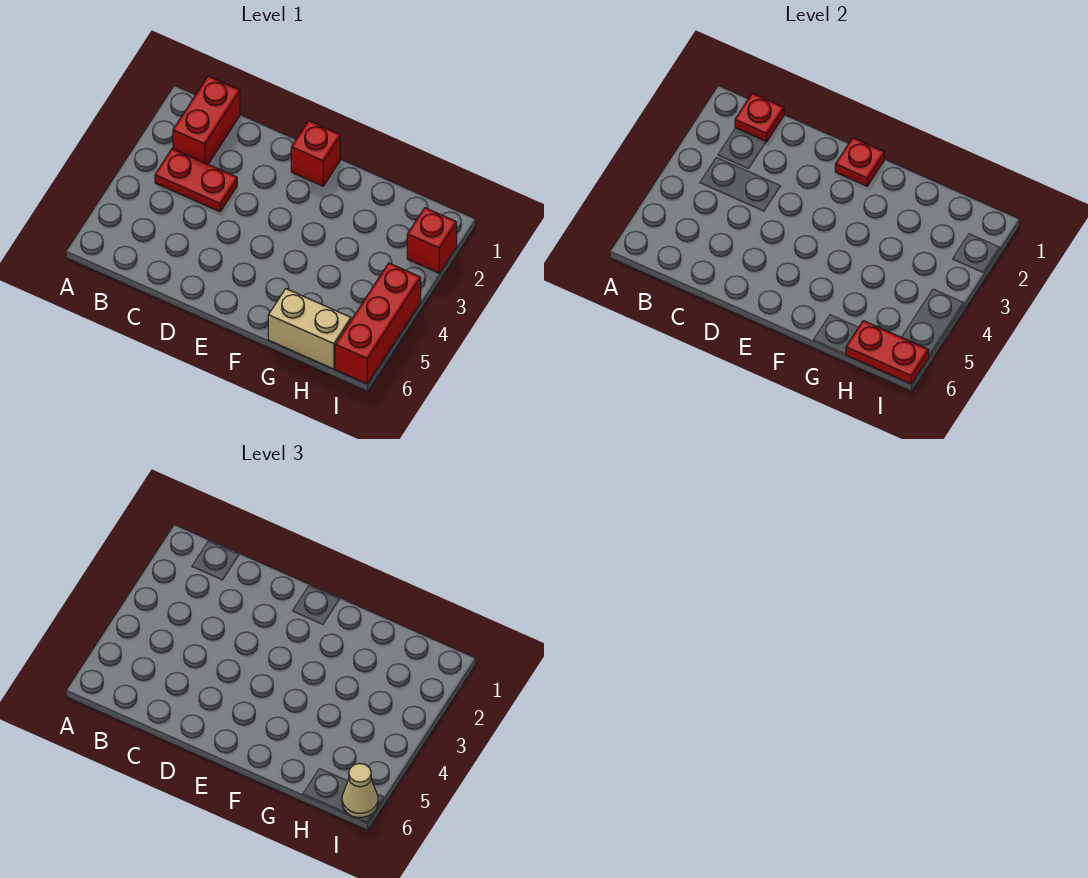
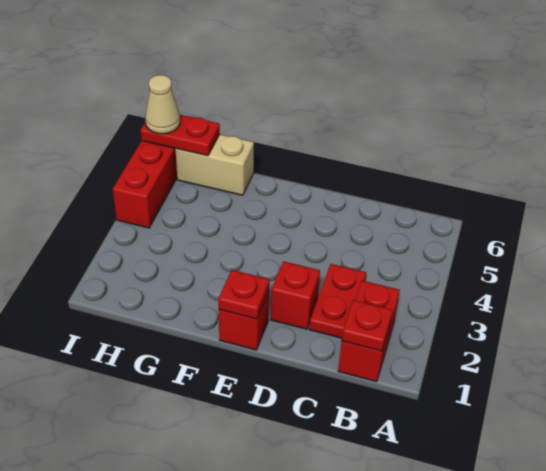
red plate B3:C3 level 1 -> red plate C2:C3 level 1
red brick I2 level 1 -> red brick D2 level 1

